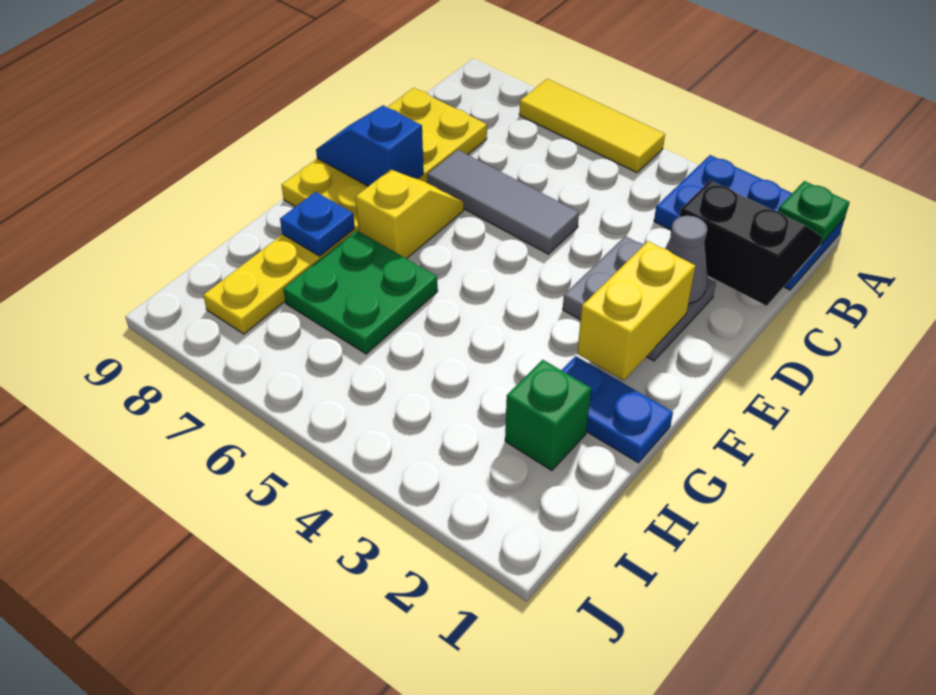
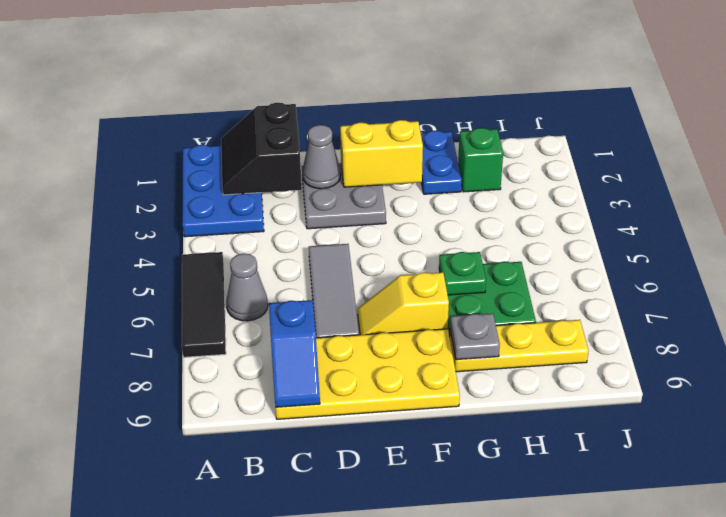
green plate A1 level 2 -> green plate G6 level 2
yellow tile A5:A7 level 1 -> black tile A5:A7 level 1
none -> grey cone B6 level 1
blue slope E8:E9 level 2 top 8 -> blue slope C8:C9 level 2 top 8
blue plate G8 level 2 -> grey plate G8 level 2

